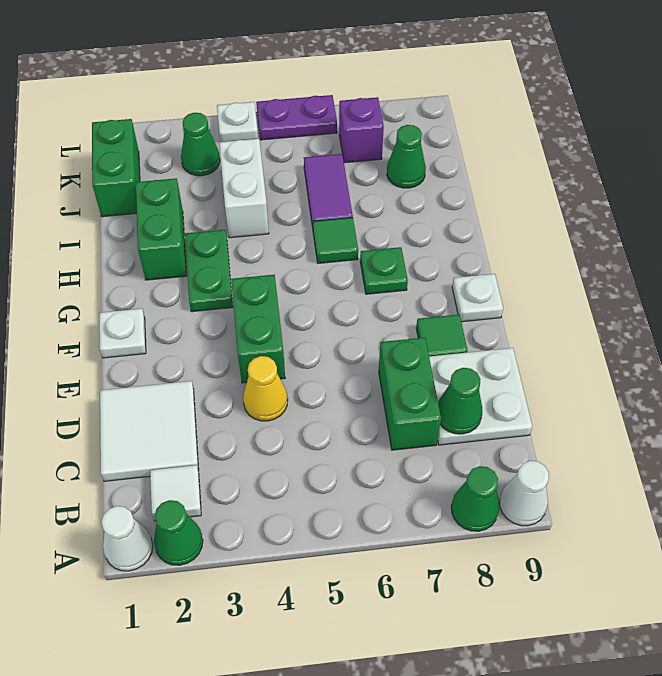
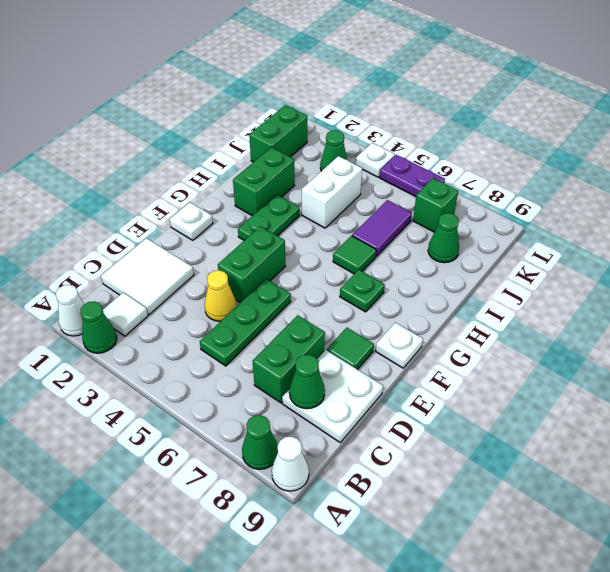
none -> green plate C5:E5 level 1
purple brick K7 level 1 -> green brick K7 level 1

